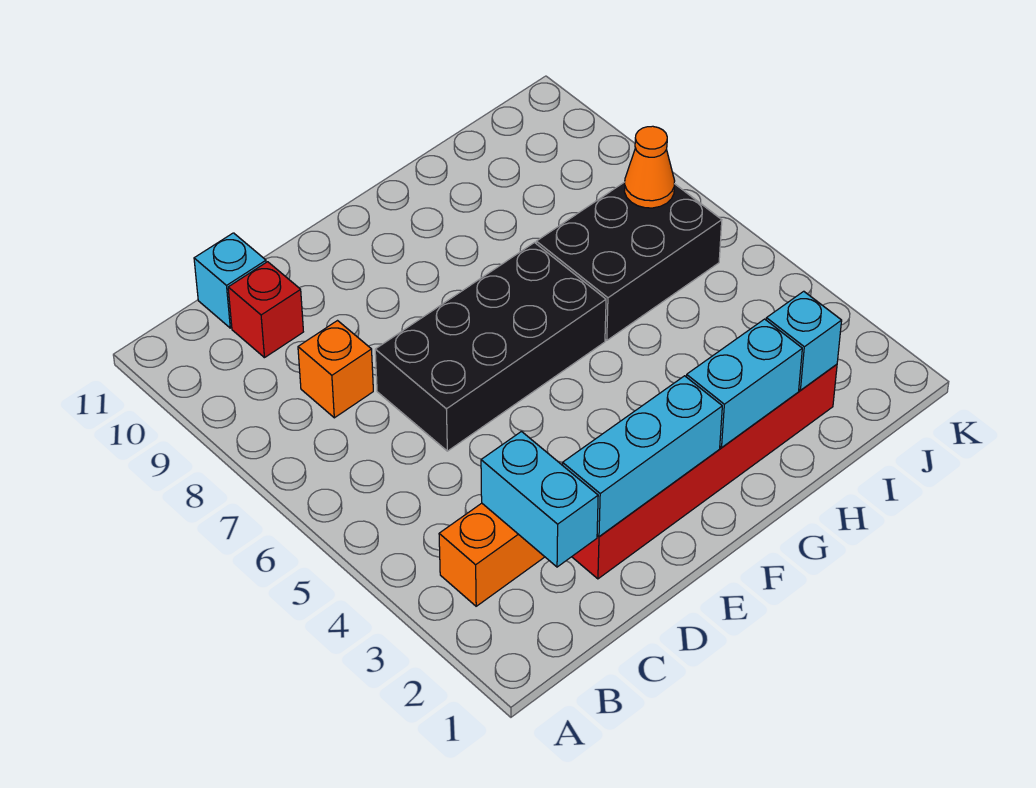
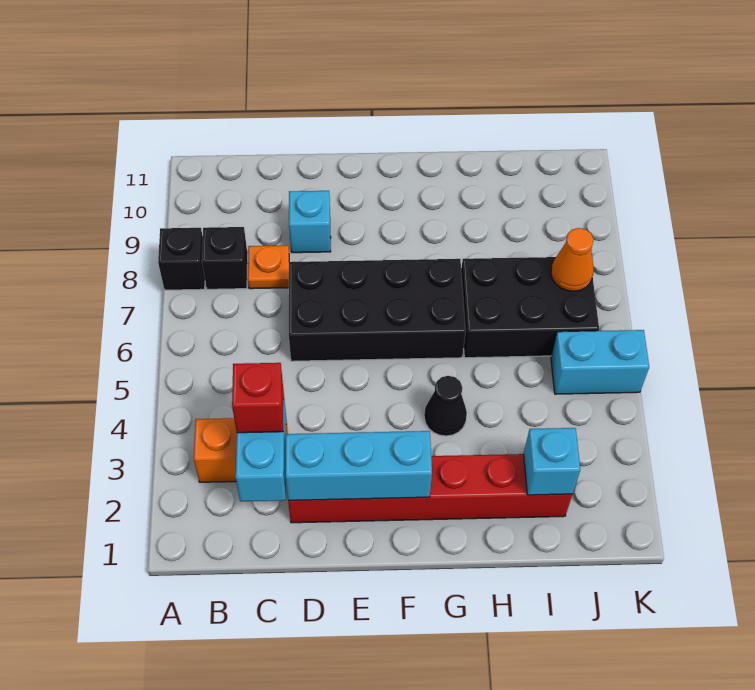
none -> black brick A8 level 1
none -> black brick B8 level 1
orange brick C8 level 1 -> orange plate C8 level 1
red brick C10 level 1 -> red brick C3 level 3
cyan brick C11 level 1 -> cyan brick D9 level 1
cyan brick G2:H2 level 2 -> cyan brick J5:K5 level 1
none -> black cone G4 level 1

